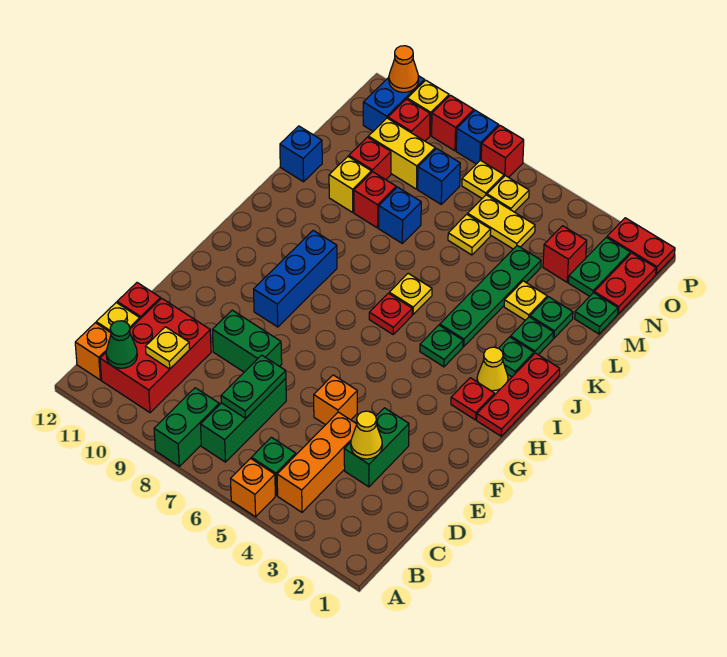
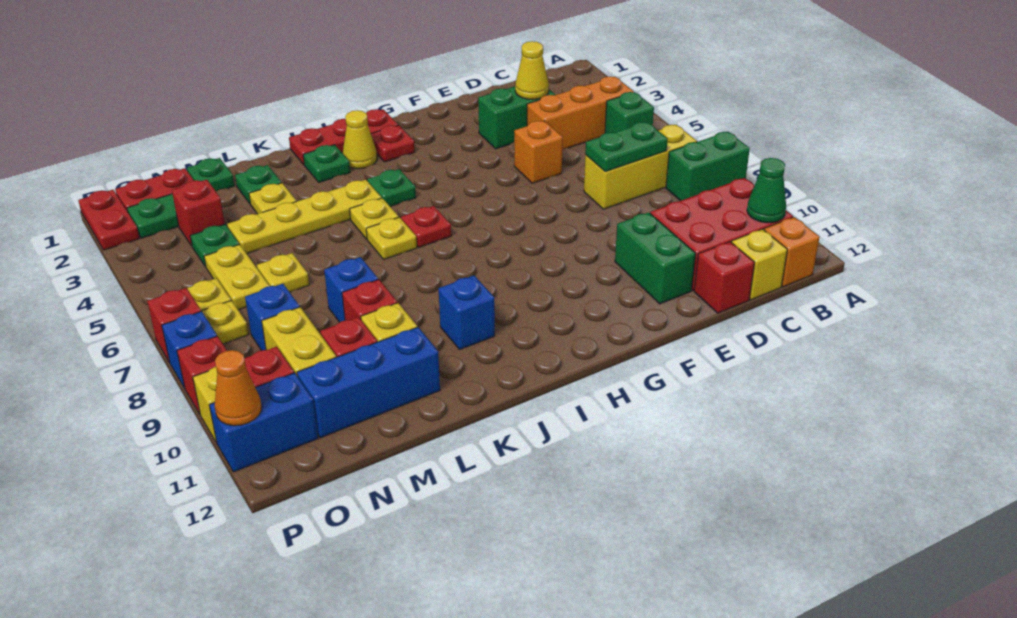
orange brick A5 level 1 -> none
green brick B7:D7 level 1 -> yellow brick B7:D7 level 1
yellow plate C10 level 2 -> yellow plate J5 level 1
green brick E8:E9 level 1 -> green brick E10:E11 level 1
blue brick G9:I9 level 1 -> blue brick L11:N11 level 1
green plate J4:M4 level 1 -> yellow plate J4:M4 level 1
green plate K2 level 1 -> green plate N4 level 1
blue brick L12 level 1 -> blue brick J10 level 1

